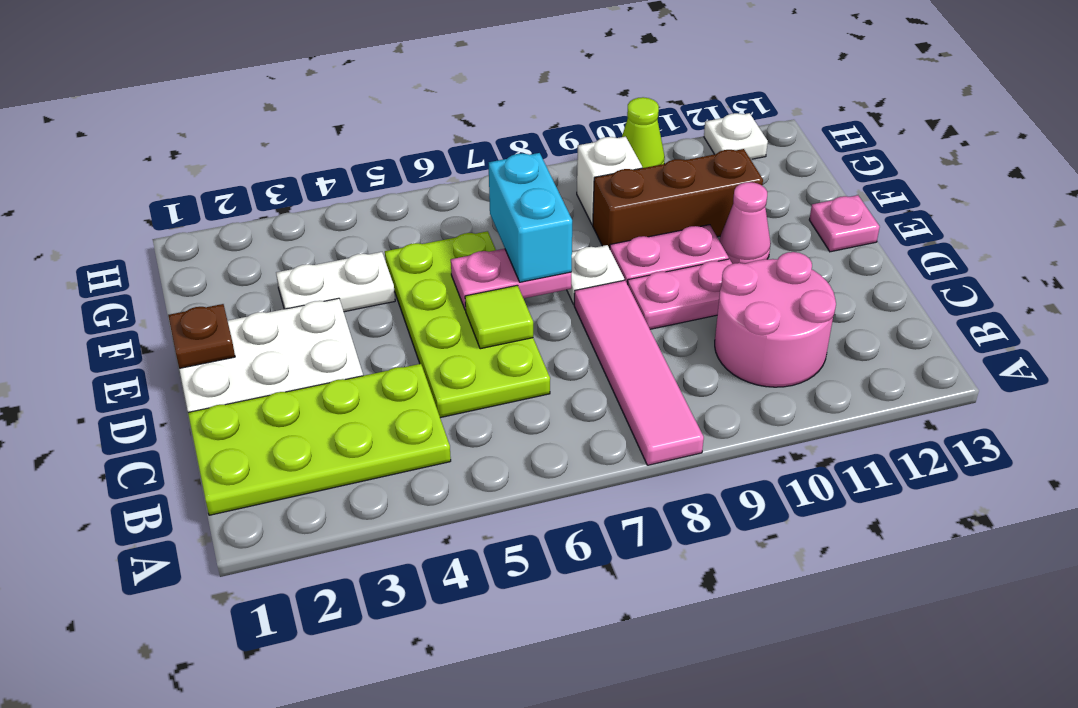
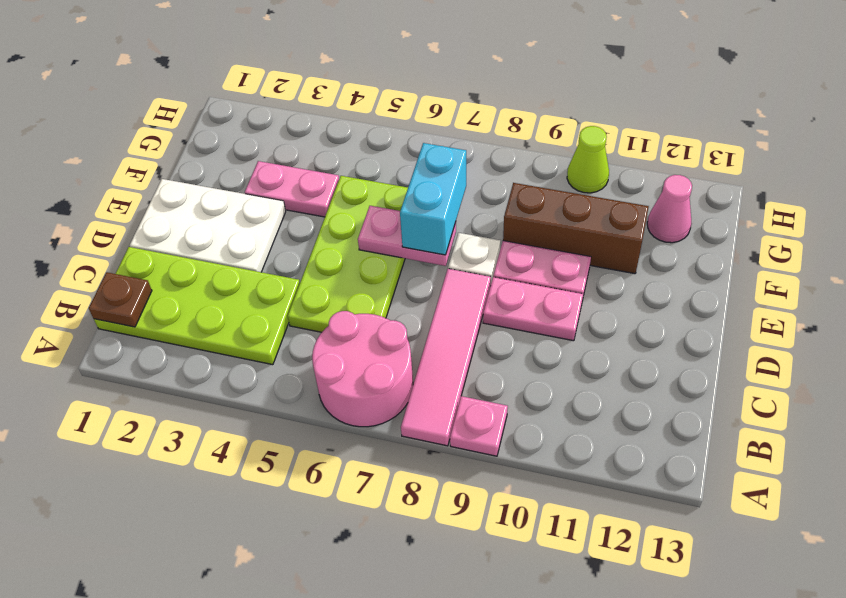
pink round brick B10:C11 level 1 -> pink round brick A6:B7 level 1
lime tile D6 level 2 -> none
brown plate E1 level 2 -> brown plate B1 level 2
pink cone E11 level 1 -> pink cone G12 level 1
pink plate E13 level 1 -> pink plate A9 level 1
white plate F3:F4 level 1 -> pink plate F3:F4 level 1
white brick G9 level 1 -> none
white plate H12 level 1 -> none

